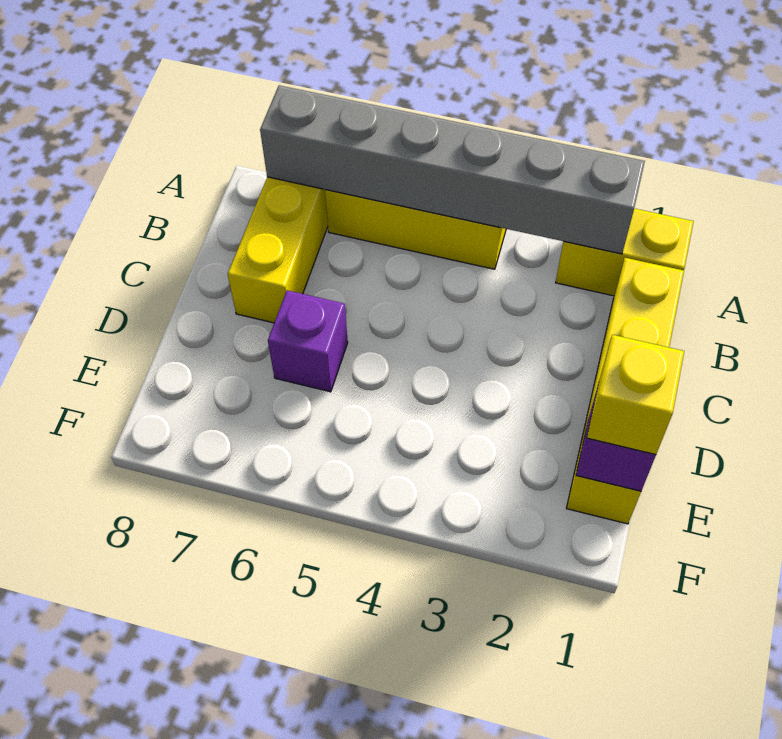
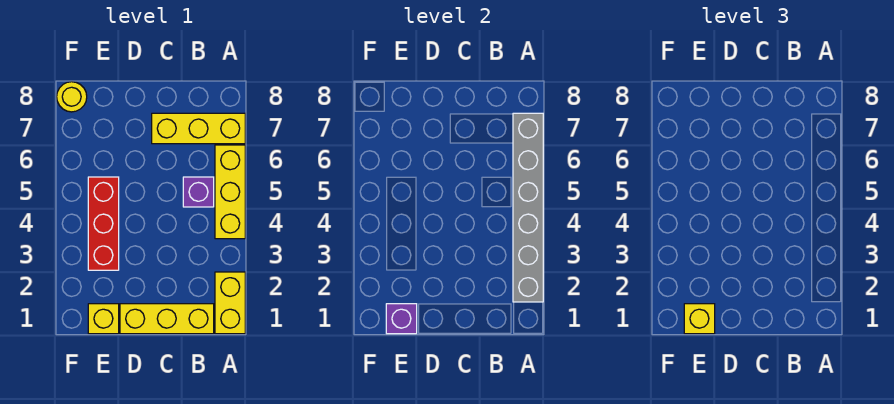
purple brick D6 level 1 -> purple brick B5 level 1
none -> red brick E3:E5 level 1
none -> yellow round brick F8 level 1

